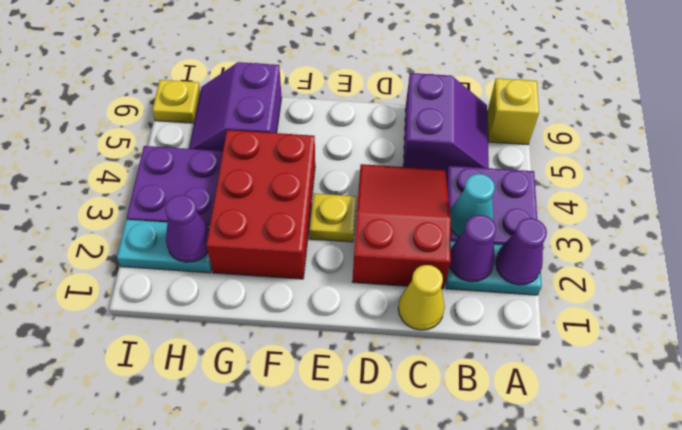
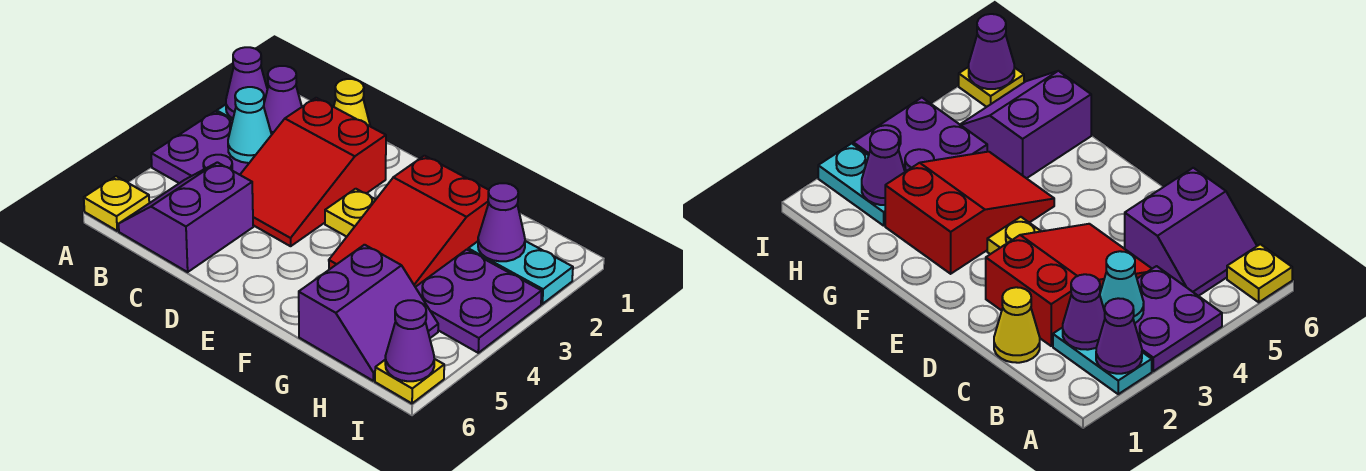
yellow brick A6 level 1 -> yellow plate A6 level 1
red brick F2:G4 level 1 -> red slope F2:G4 level 1 top 2
none -> purple cone I6 level 2

